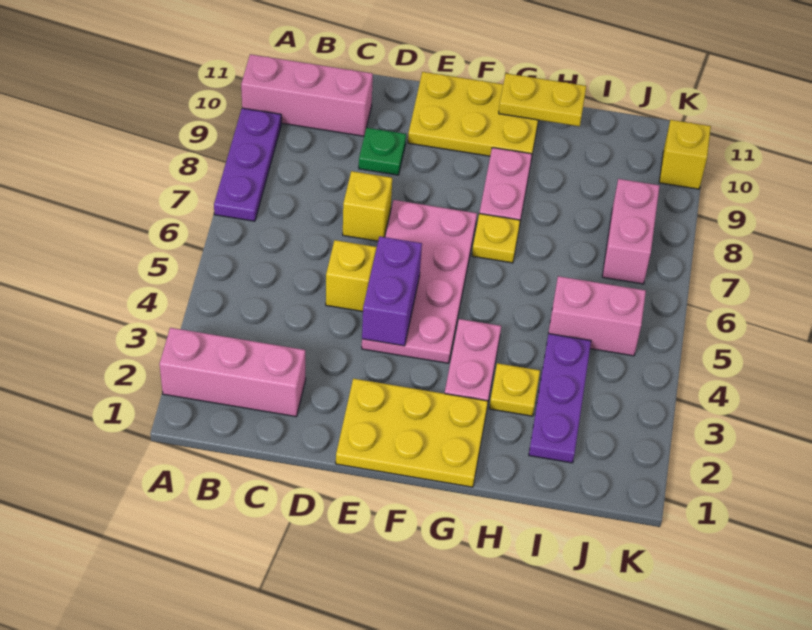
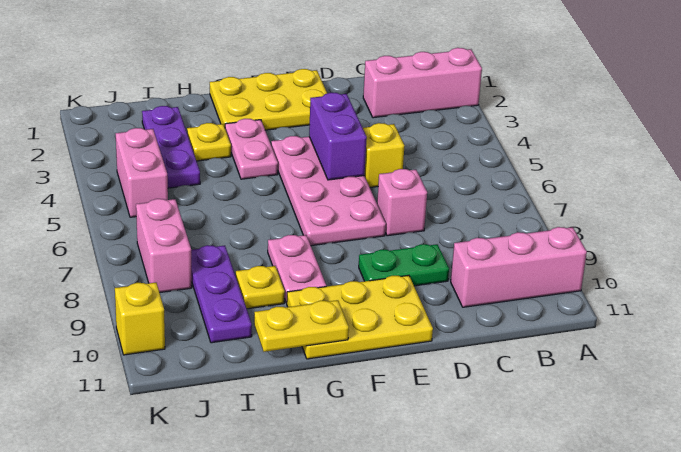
purple plate A7:A9 level 1 -> purple plate I8:I10 level 1
yellow brick D7 level 1 -> pink brick D7 level 1
green plate D9 level 1 -> green plate D9:E9 level 1
yellow plate G7 level 1 -> yellow plate H9 level 1
pink brick I5:J5 level 1 -> pink brick J4:J5 level 1

